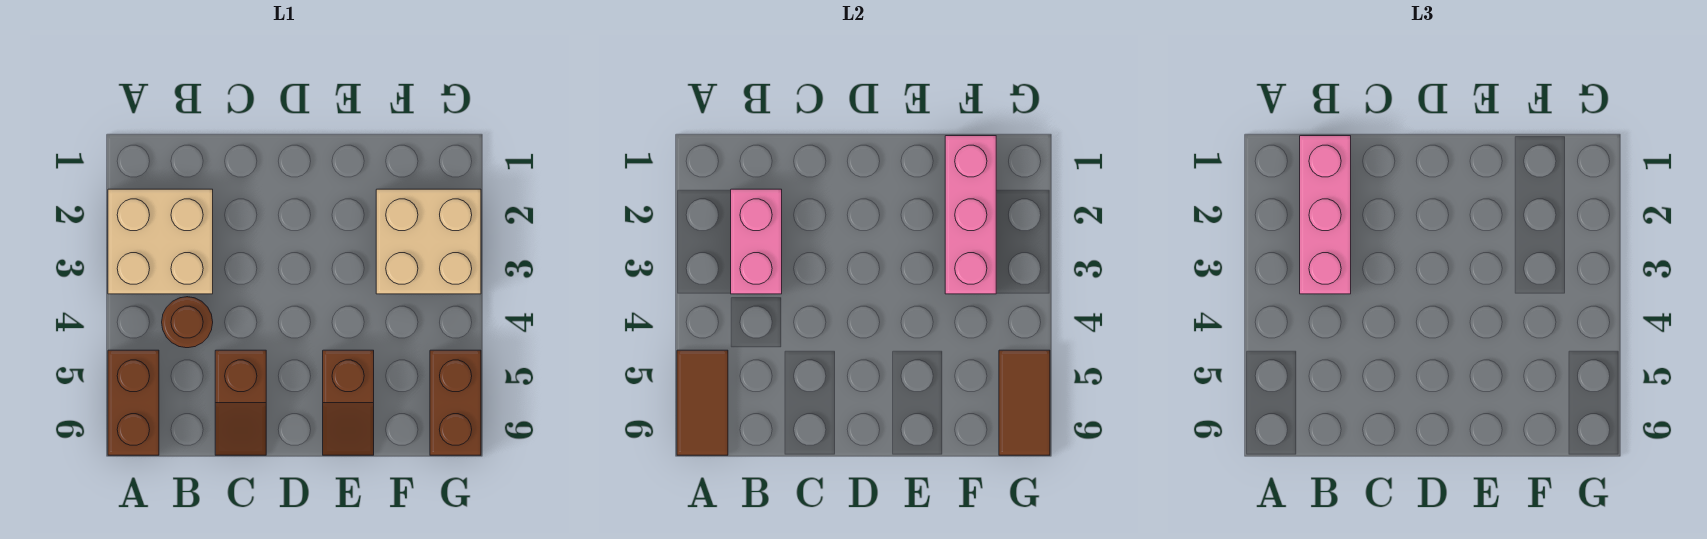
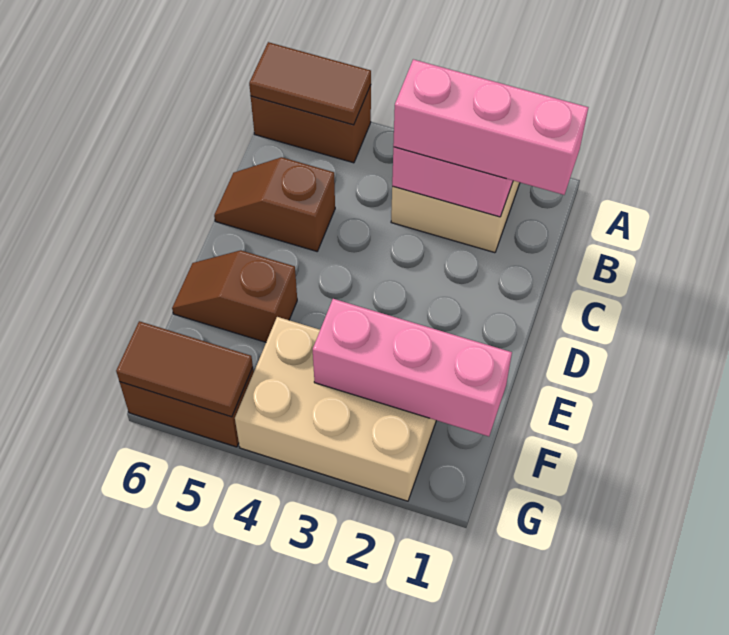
brown round brick B4 level 1 -> none
tan brick F2:G3 level 1 -> tan brick F2:G4 level 1

